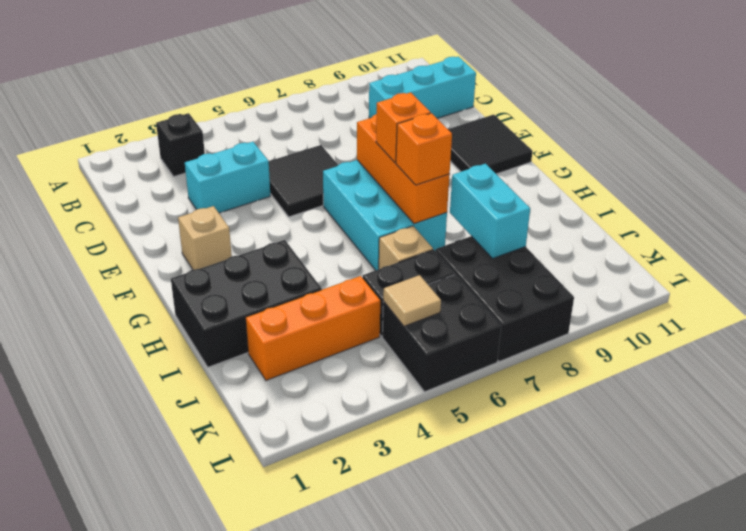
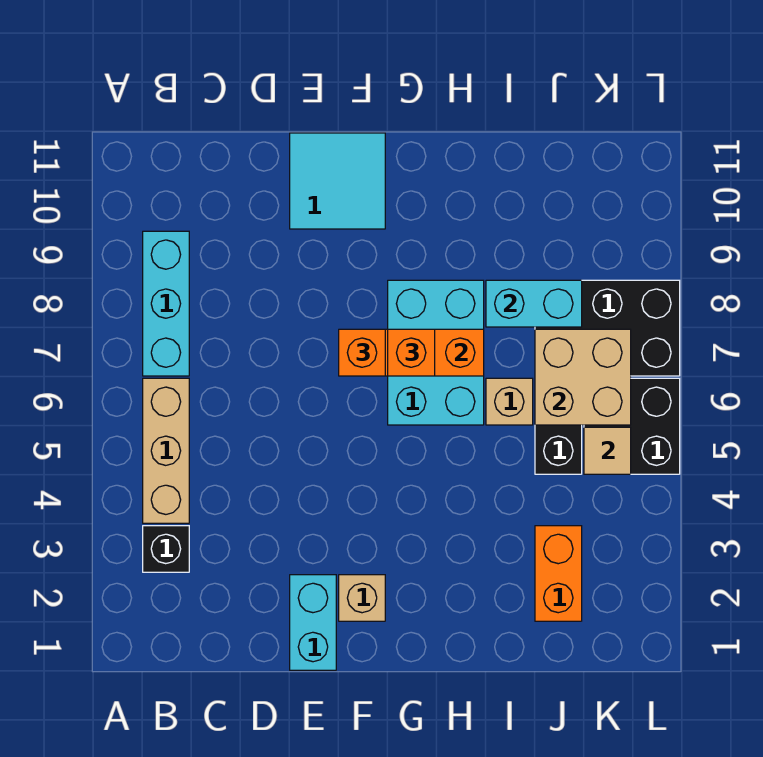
none -> tan brick B4:B6 level 1
cyan brick C9:C11 level 1 -> cyan brick B7:B9 level 1
cyan brick D3:D4 level 1 -> cyan brick E1:E2 level 1
black tile D5:E6 level 1 -> none
black tile E10:F11 level 1 -> cyan tile E10:F11 level 1
cyan brick F6:H7 level 1 -> cyan brick G6:H8 level 1
black brick H1:I3 level 1 -> none
orange brick H7 level 3 -> orange brick F7 level 3
orange brick J2:J4 level 1 -> orange brick J2:J3 level 1
none -> tan brick J6:K7 level 2

